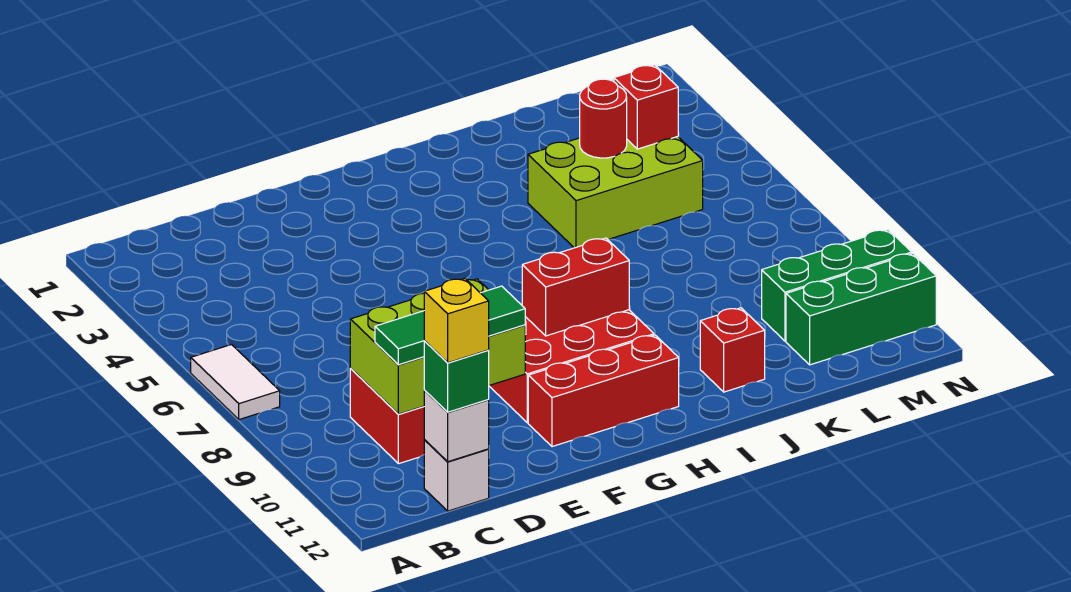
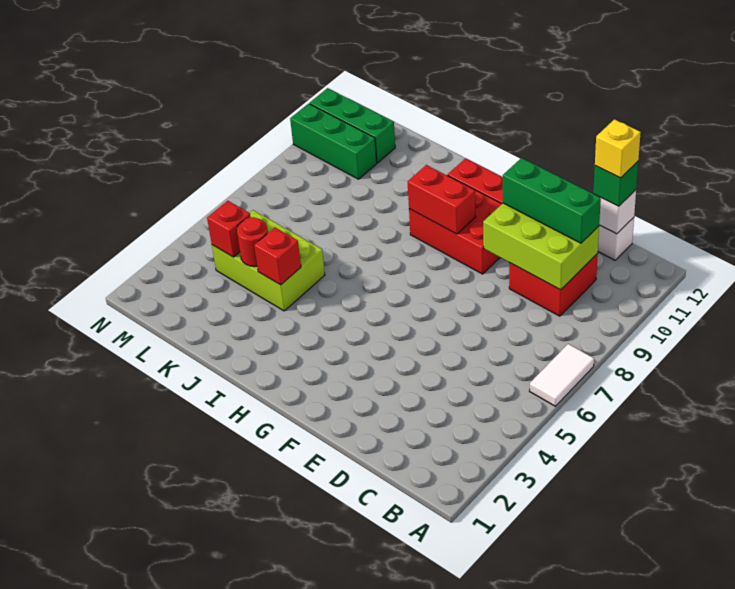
green tile C10:E10 level 3 -> green brick C10:E10 level 3
red brick J11 level 1 -> red brick J4 level 2

